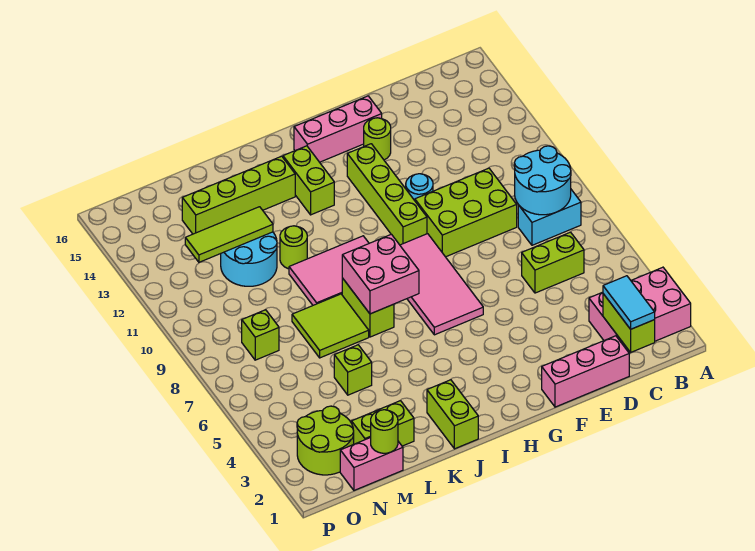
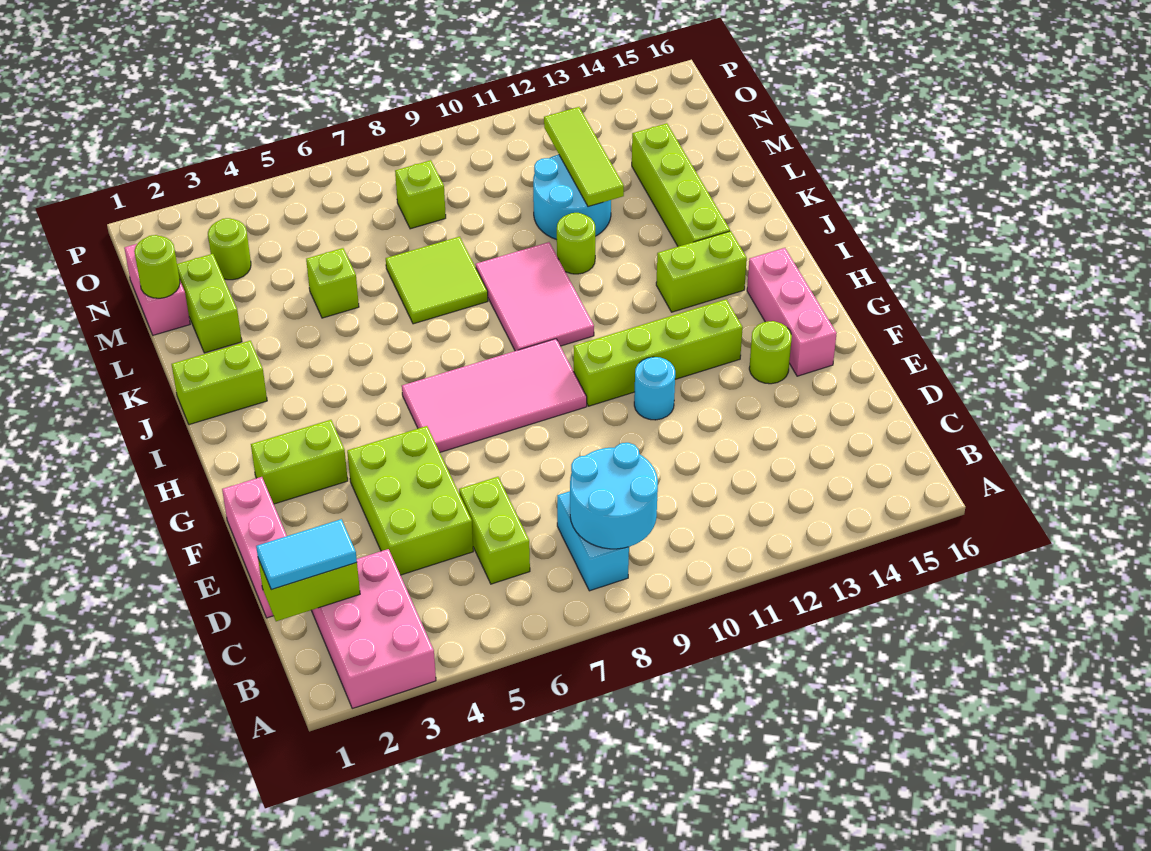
lime brick D9:F10 level 1 -> lime brick D4:F5 level 1
pink brick I7:J8 level 2 -> none
lime brick J7:J8 level 1 -> lime brick G2:G3 level 1
lime round brick N2:O3 level 1 -> lime round brick N3 level 1

